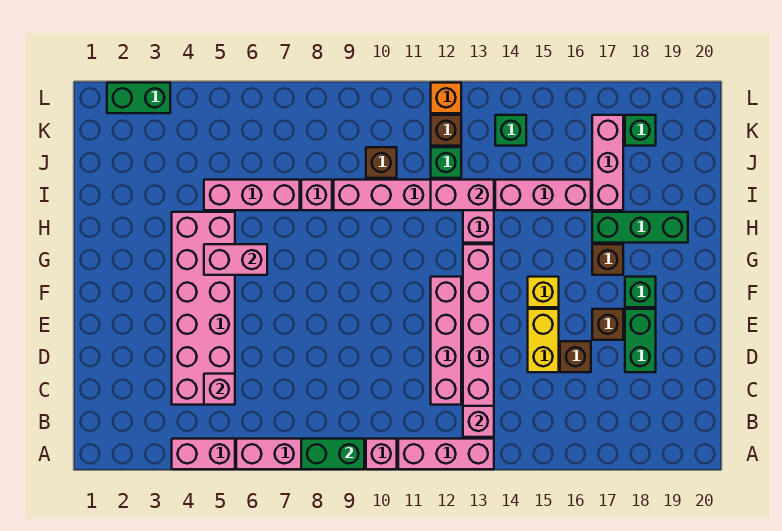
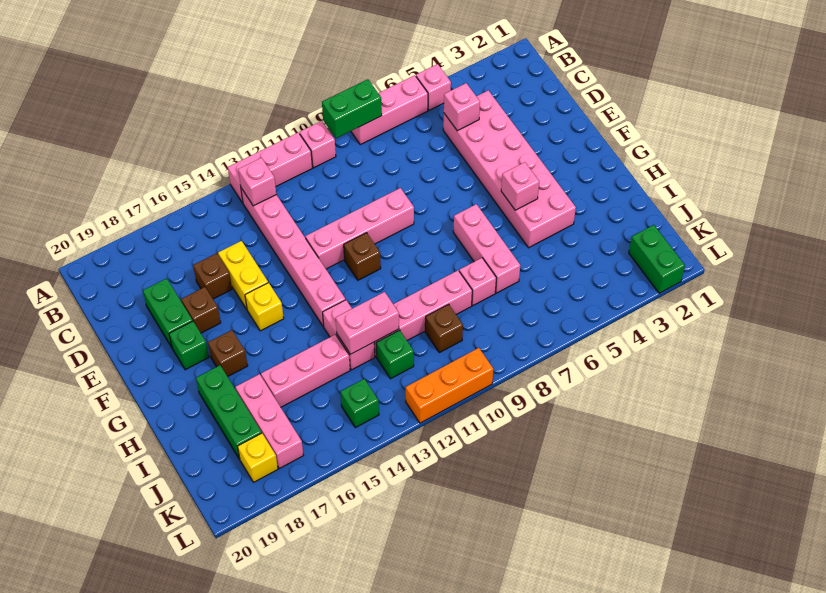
pink brick A4:A5 level 1 -> pink brick A5 level 1
pink brick C12:F12 level 1 -> pink brick E9:E12 level 1
pink brick G5:G6 level 2 -> pink brick G5 level 2
green brick H17:H19 level 1 -> green brick H18:J18 level 1
pink brick I5:I7 level 1 -> pink brick G7:I7 level 1
brown brick K12 level 1 -> brown brick F11 level 1
green brick K18 level 1 -> yellow brick K18 level 1
green brick L2:L3 level 1 -> green brick K2:L2 level 1
orange brick L12 level 1 -> orange brick L10:L12 level 1

